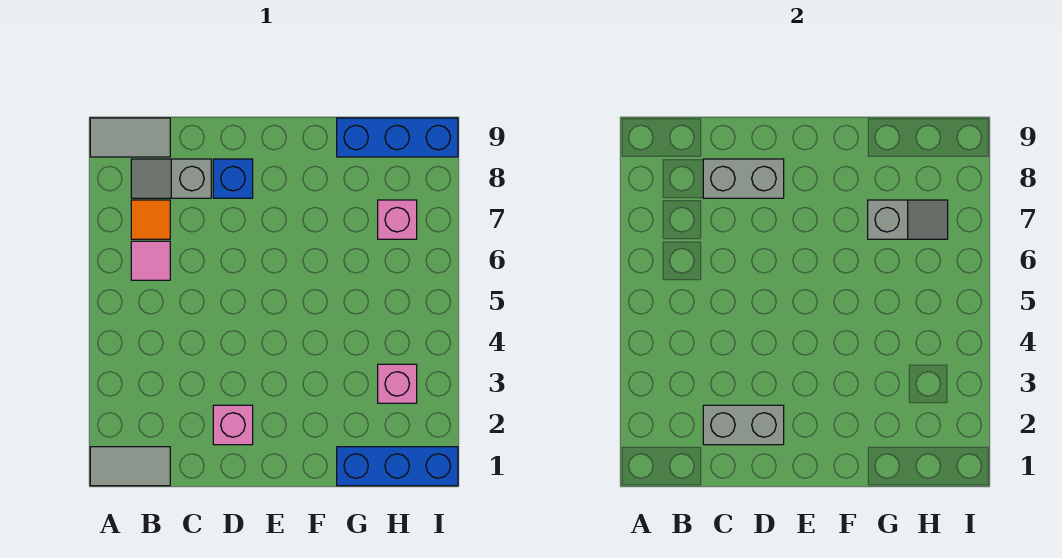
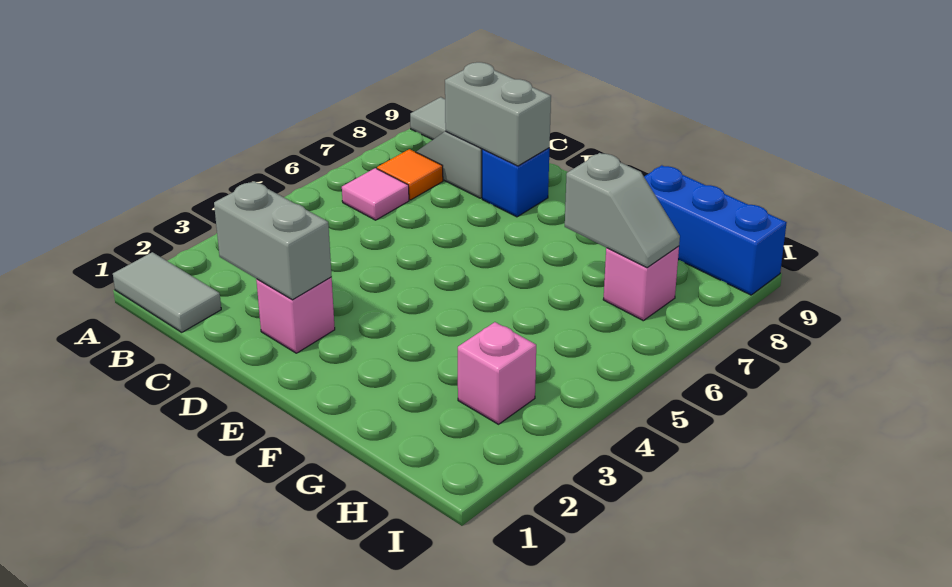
blue brick G1:I1 level 1 -> none

